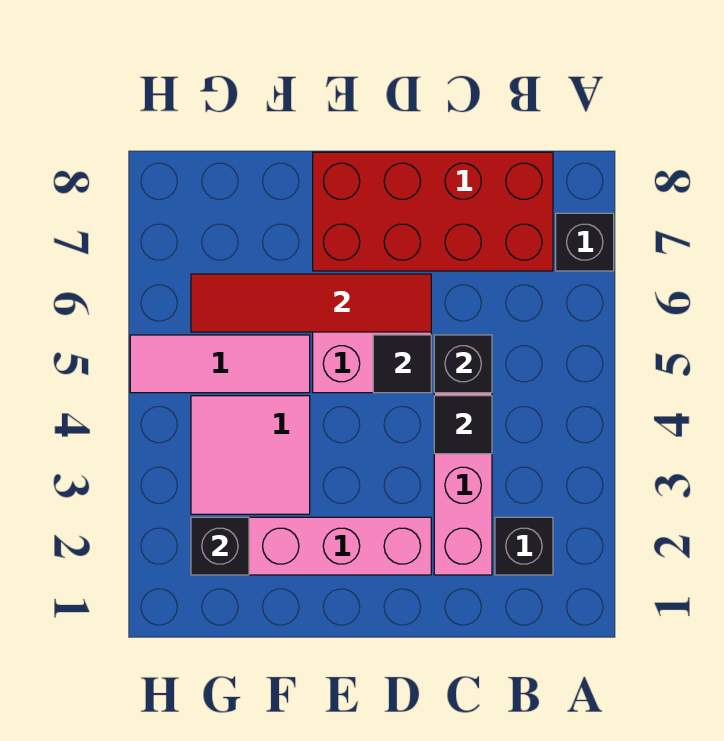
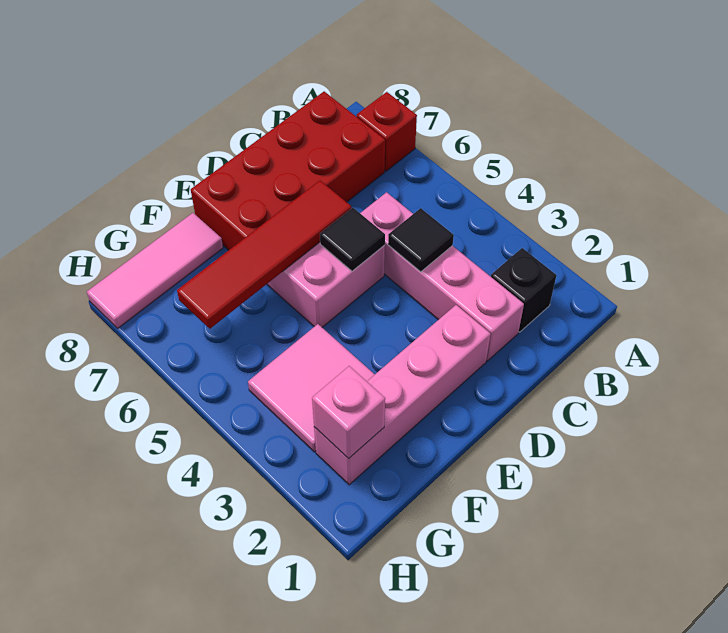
black brick A7 level 1 -> red brick A7 level 1
black brick C5 level 2 -> none
pink tile F5:H5 level 1 -> pink tile F8:H8 level 1
black brick G2 level 2 -> pink brick G2 level 2

